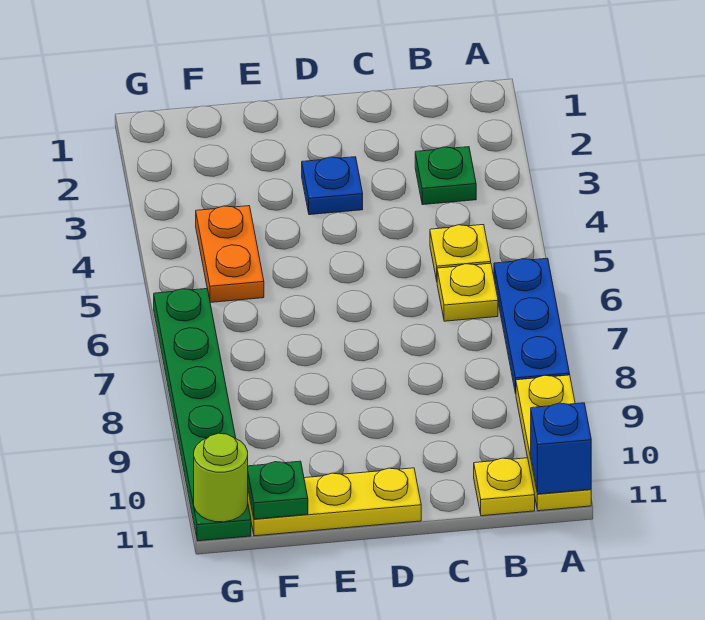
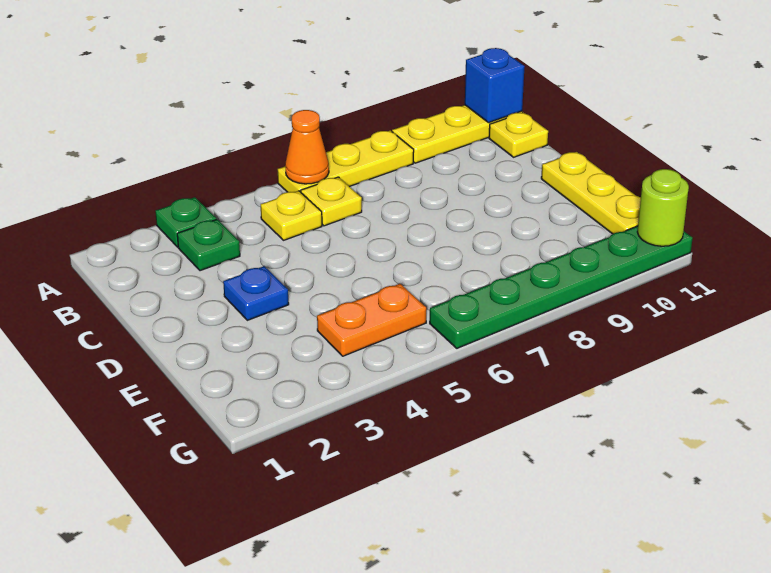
blue plate A6:A8 level 1 -> yellow plate A6:A8 level 1
none -> orange cone A6 level 2
green plate F11 level 2 -> green plate A3 level 1

